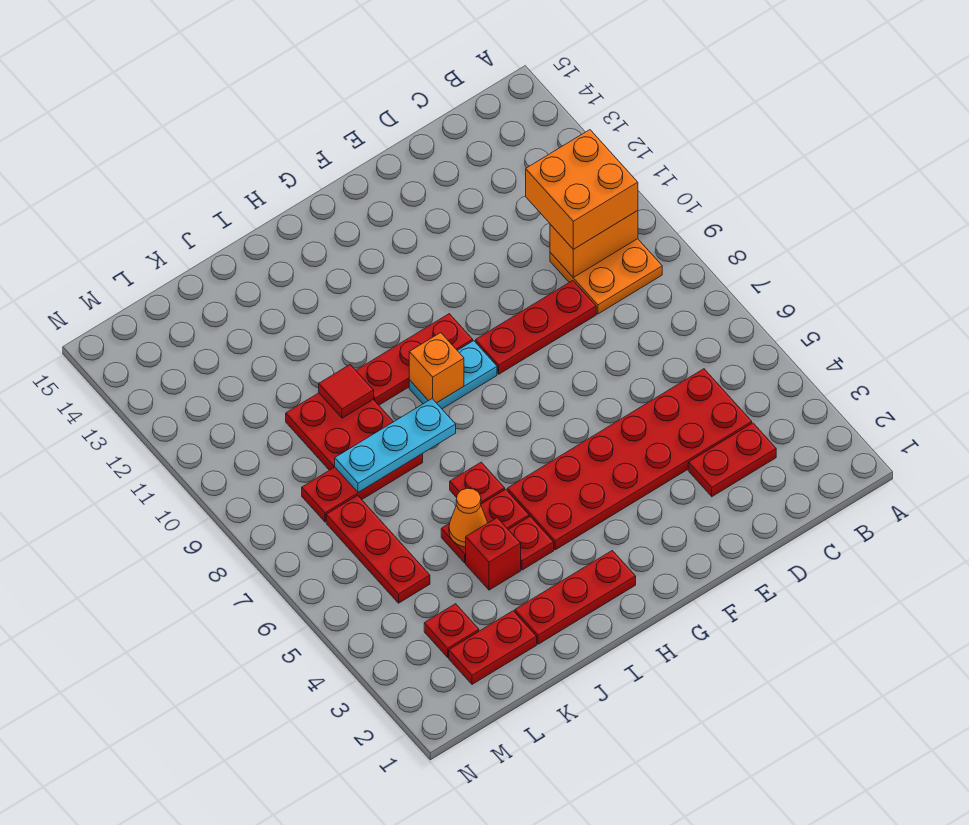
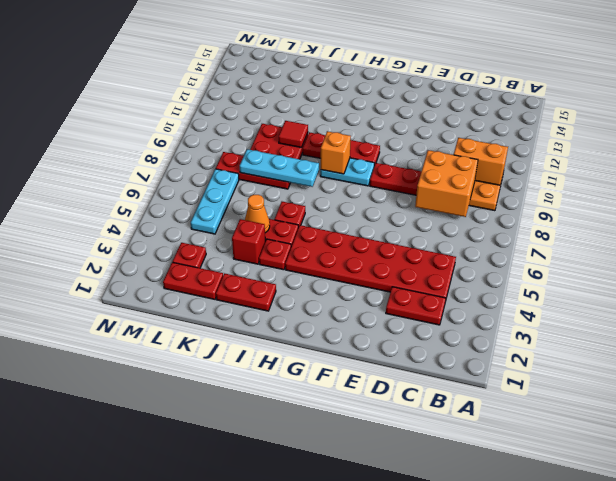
orange brick B10:C11 level 3 -> orange brick C8:D9 level 2
red plate H2:J2 level 1 -> red plate I2:J2 level 1
red plate L5:L7 level 1 -> cyan plate L5:L7 level 1

